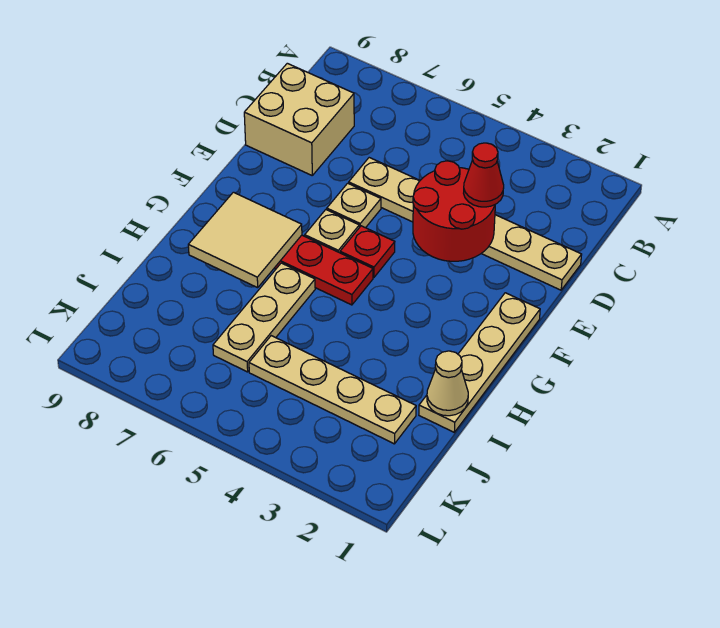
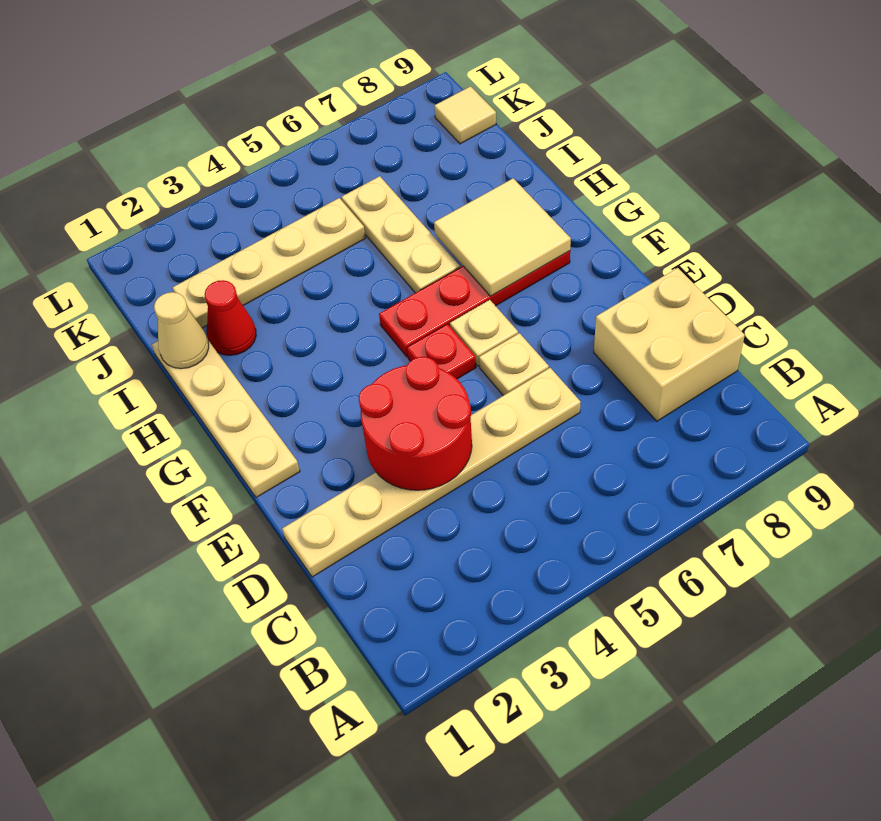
red cone D3 level 3 -> red cone I2 level 1
none -> tan tile K9 level 1

